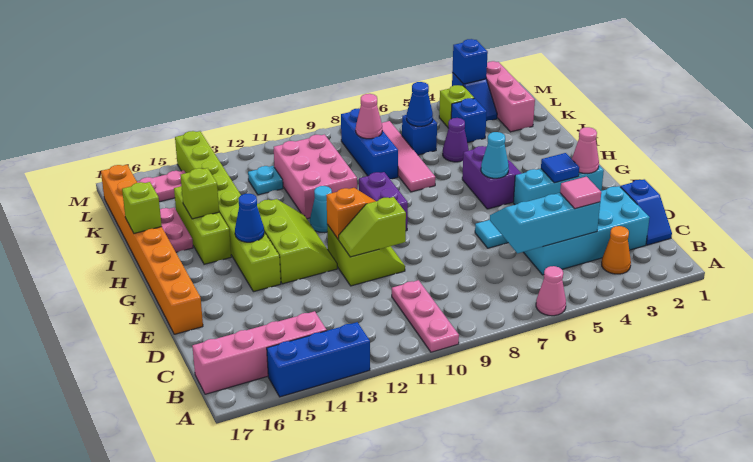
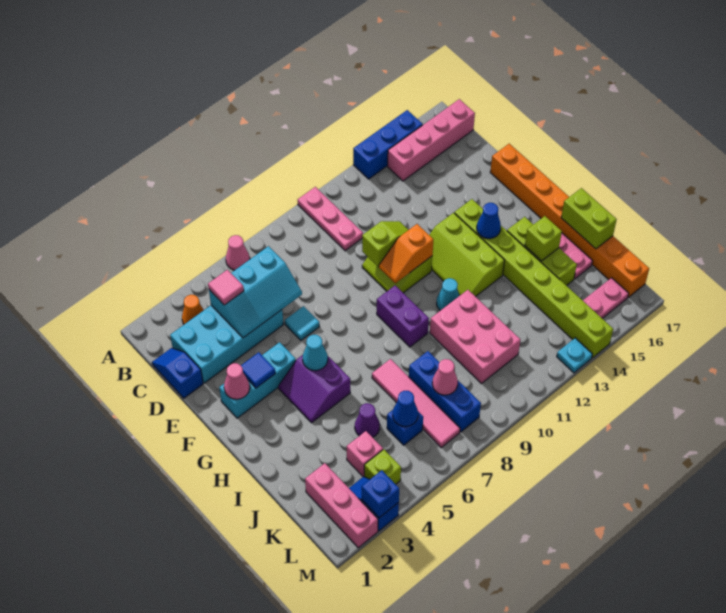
lime brick I17 level 2 -> lime brick I17:J17 level 2
blue brick K4 level 1 -> pink brick K4 level 1
cyan plate K12 level 1 -> cyan plate M13 level 1

